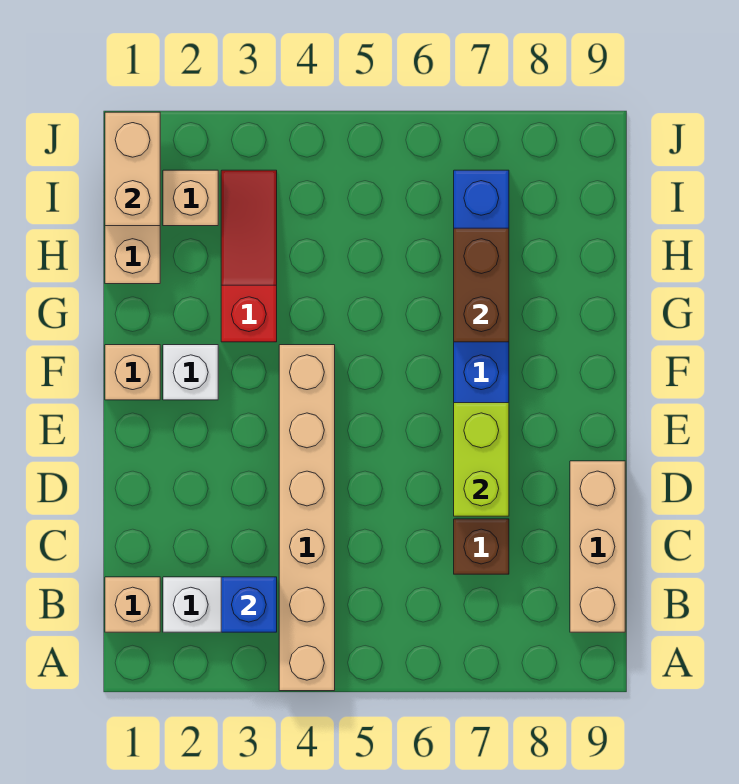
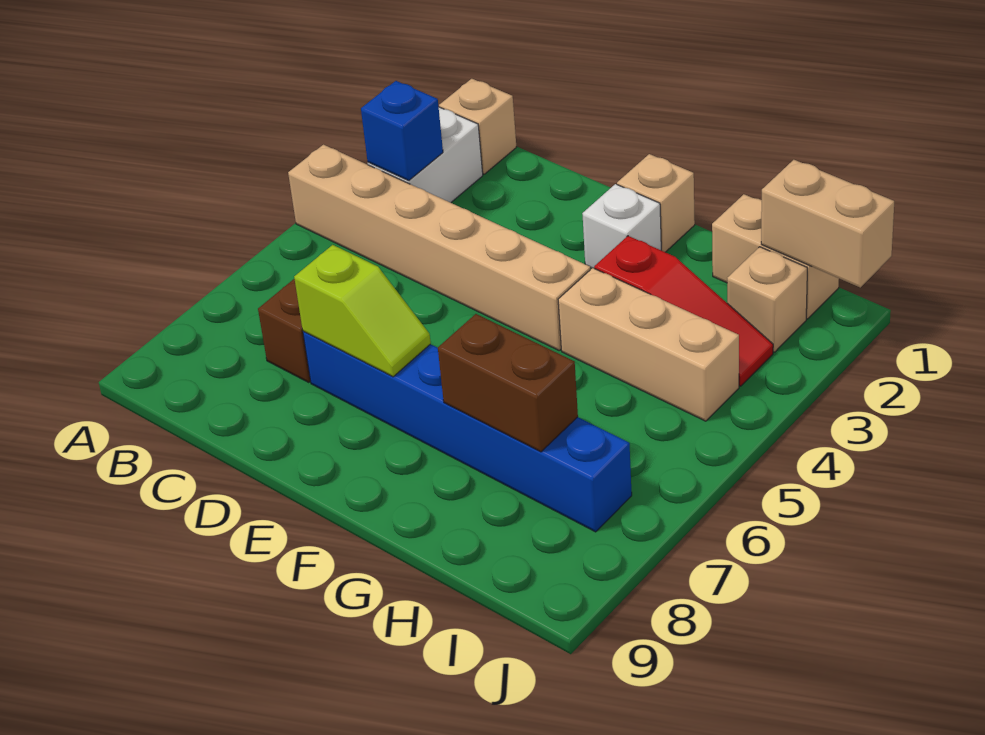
tan brick B9:D9 level 1 -> tan brick G4:I4 level 1
lime brick D7:E7 level 2 -> lime slope D7:E7 level 2 top D

